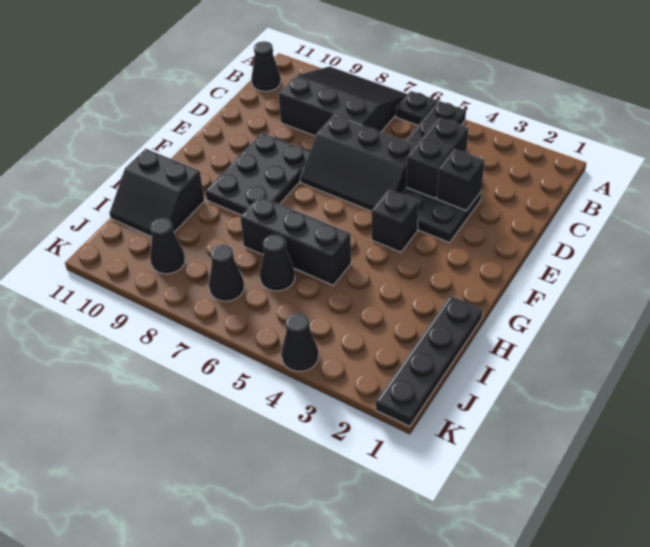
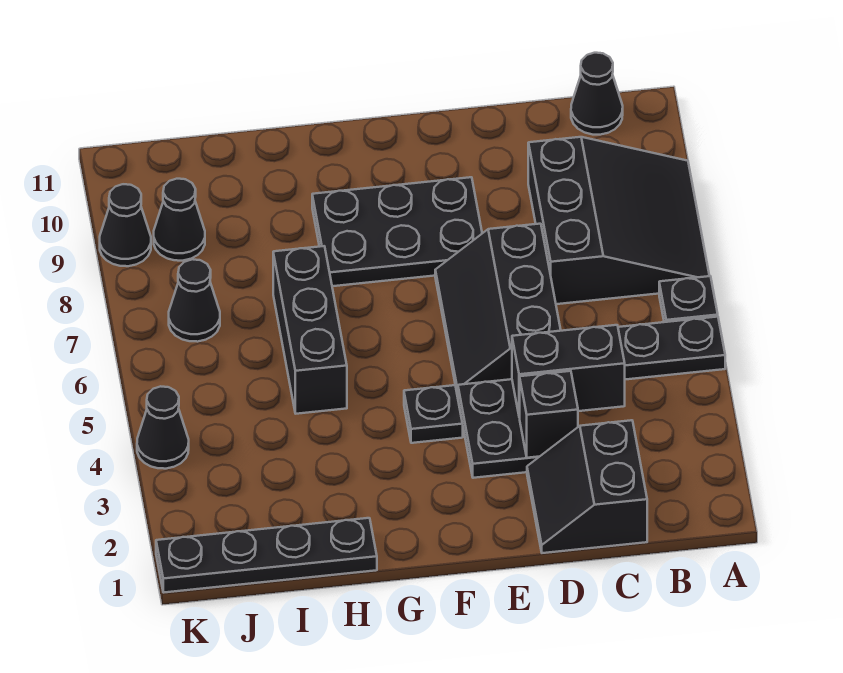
black brick F4 level 1 -> black plate F4 level 1
black slope H10:I11 level 1 top H -> black slope C1:D2 level 1 top C
black cone I6 level 1 -> black cone K9 level 1

